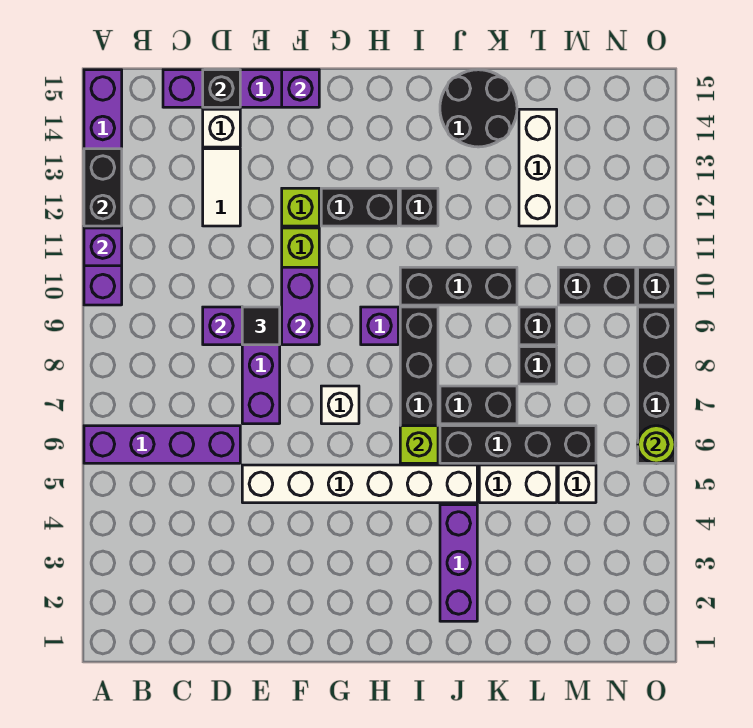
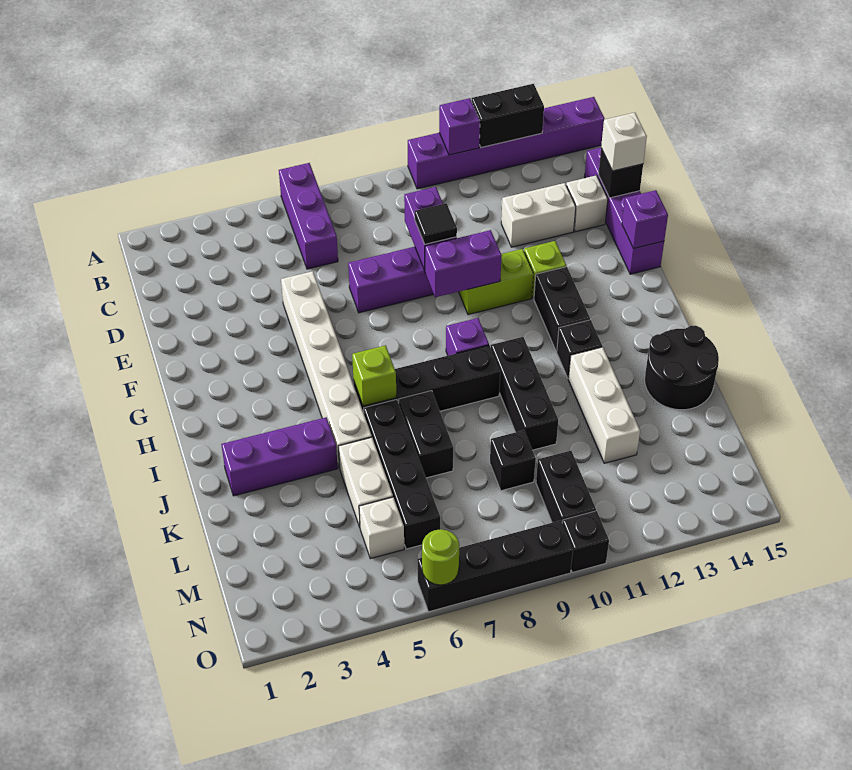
purple brick A6:D6 level 1 -> purple brick A6:C6 level 1
white tile D12:D13 level 1 -> white brick D12:D13 level 1
white brick G7 level 1 -> white brick D15 level 3
black brick L8 level 1 -> none
white brick L12:L14 level 1 -> white brick J12:L12 level 1

